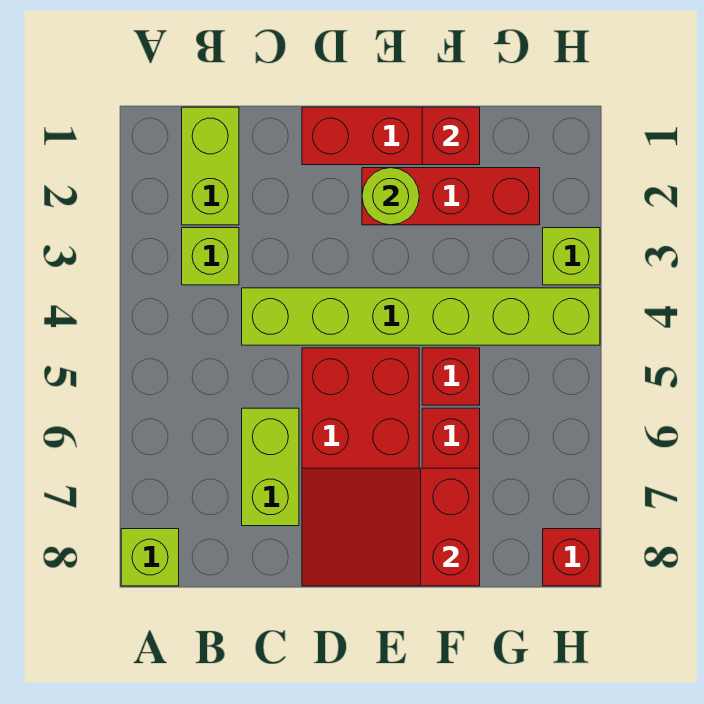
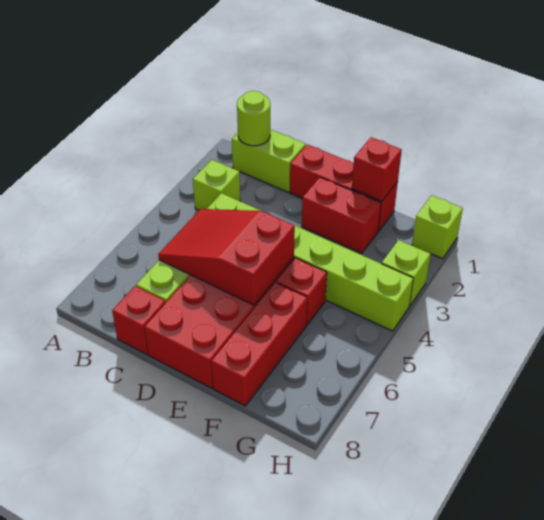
lime brick A8 level 1 -> lime brick H1 level 1
lime brick B1:B2 level 1 -> lime brick B1:C1 level 1
red slope D7:F8 level 2 top F -> red slope C5:E6 level 2 top E
red brick E2:G2 level 1 -> red brick E2:F2 level 1
lime round brick E2 level 2 -> lime round brick B1 level 2
red brick H8 level 1 -> red brick C8 level 1

